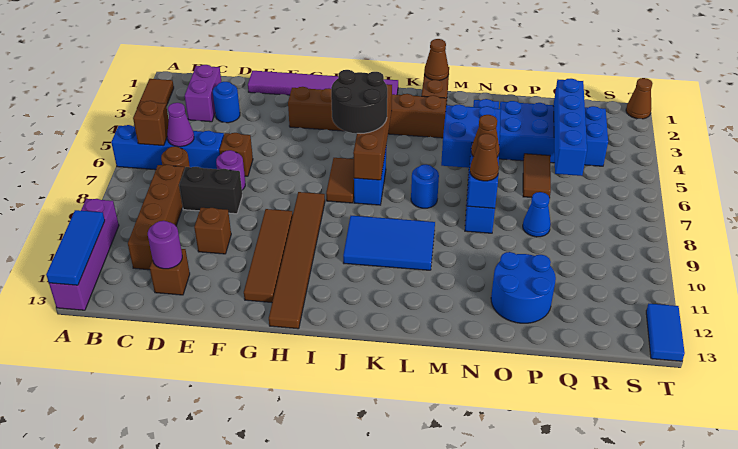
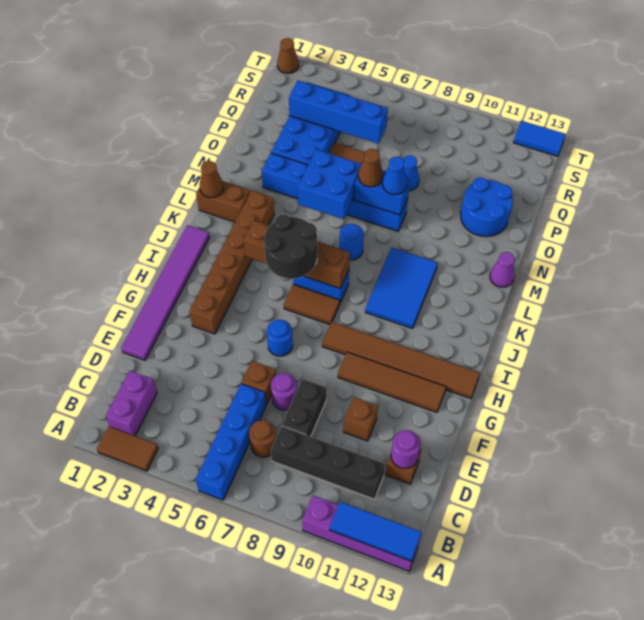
brown brick B6 level 2 -> none
purple brick C2:C3 level 1 -> purple brick B2:C2 level 1
purple cone C6 level 2 -> purple cone M13 level 1
brown brick C8:C11 level 1 -> black brick C8:C11 level 1
blue round brick D3 level 1 -> blue round brick G6 level 1
brown cone N8 level 3 -> blue cone N8 level 3

